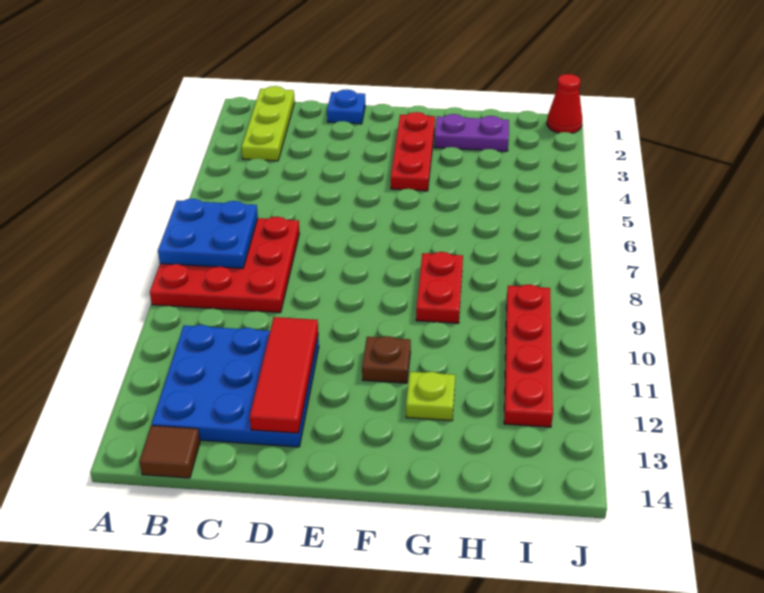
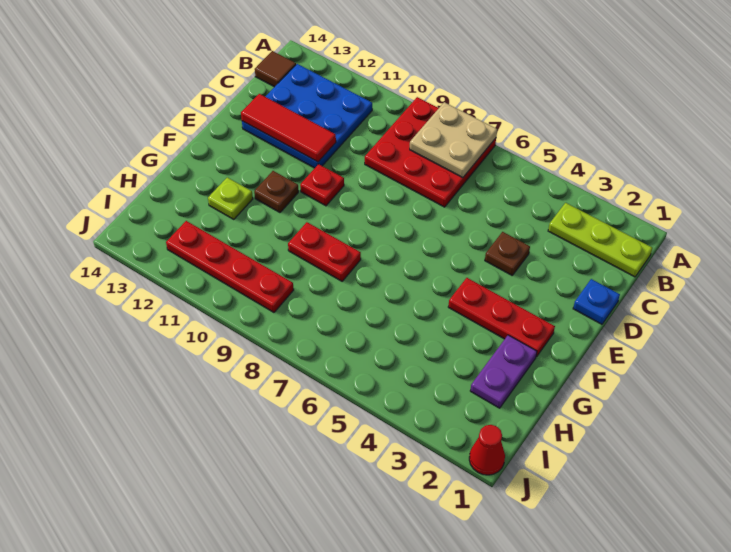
blue plate A7:B8 level 2 -> tan plate A7:B8 level 2
none -> brown plate D4 level 1
none -> red plate E10 level 1

